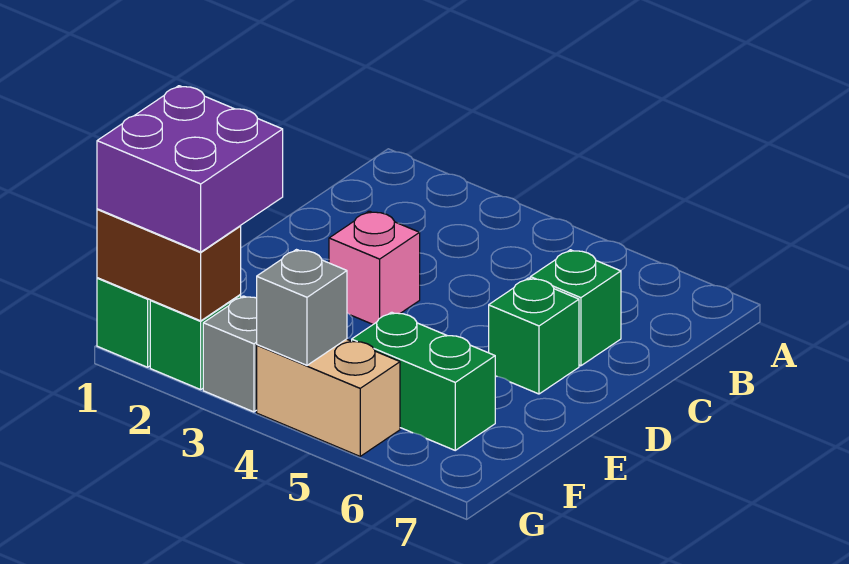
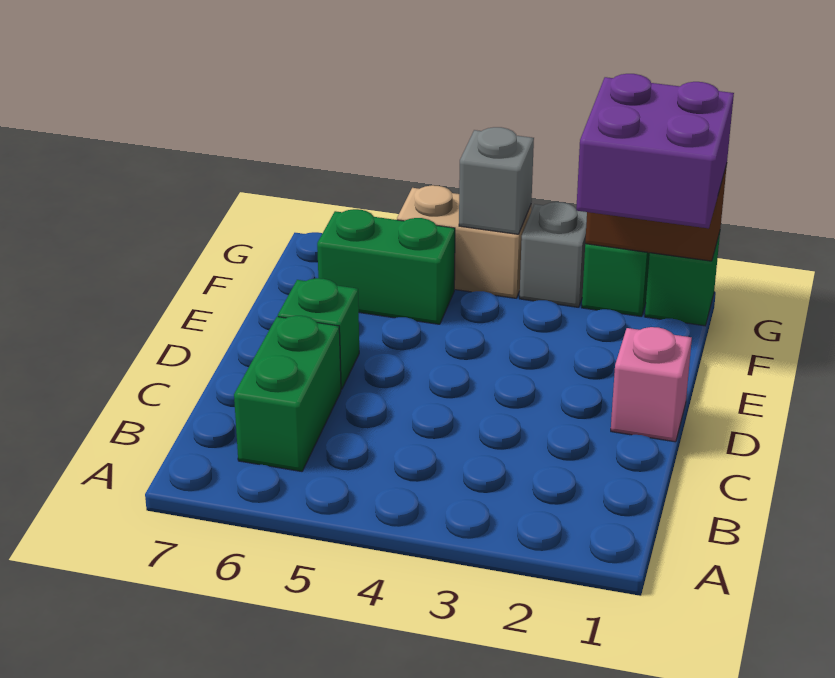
green brick C6 level 1 -> green brick B6:C6 level 1
pink brick D3 level 1 -> pink brick D1 level 1

